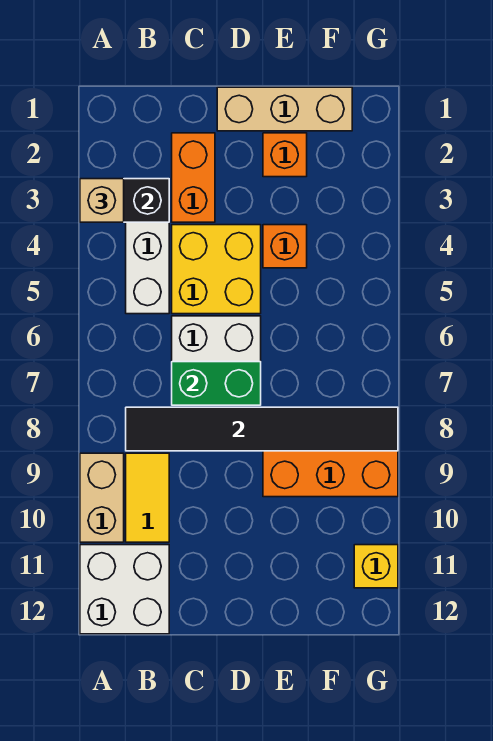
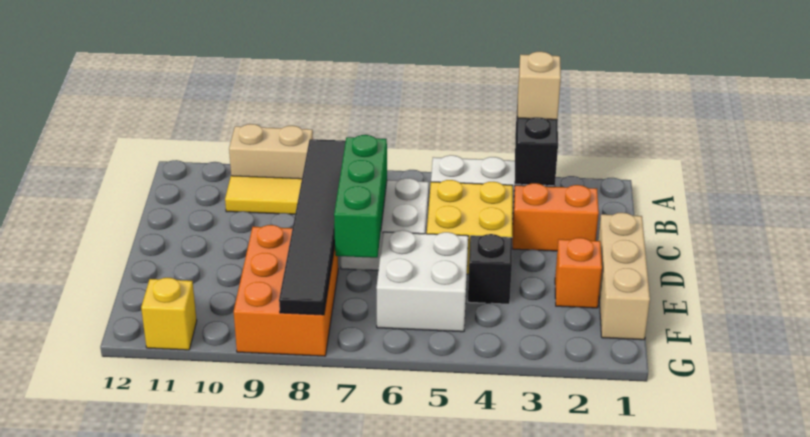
white brick A11:B12 level 1 -> white brick E5:F6 level 1
green brick C7:D7 level 2 -> green brick C7:E7 level 2
orange brick E4 level 1 -> black brick E4 level 1

